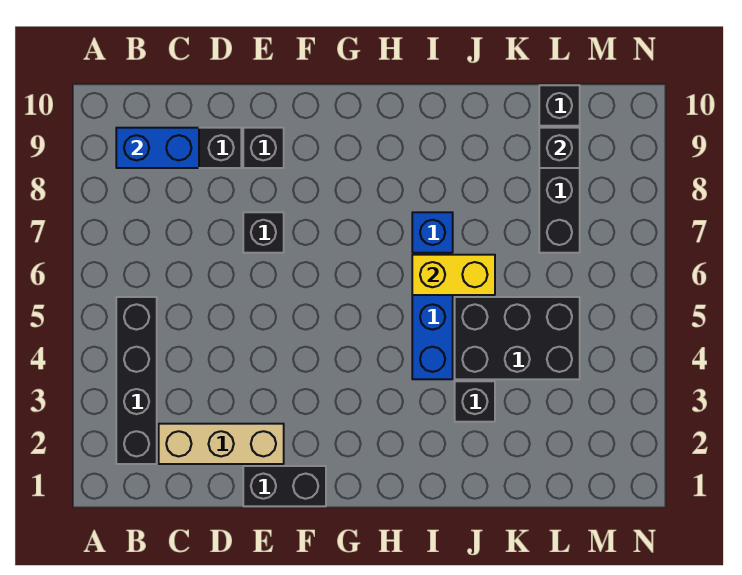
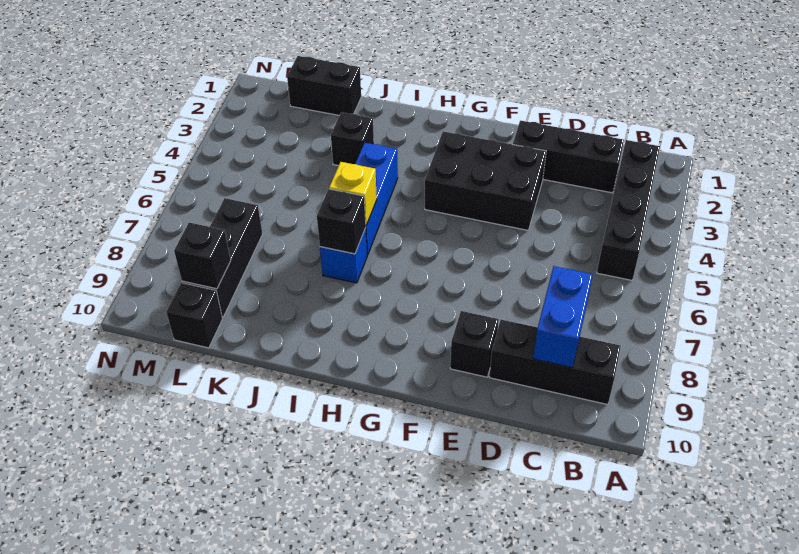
blue brick B9:C9 level 2 -> blue brick C8:C9 level 2
tan brick C2:E2 level 1 -> black brick C2:E2 level 1
black brick E1:F1 level 1 -> black brick K1:L1 level 1
black brick E7 level 1 -> black brick I7 level 2
yellow brick I6:J6 level 2 -> yellow brick I6 level 2
black brick J4:L5 level 1 -> black brick E3:G4 level 1

